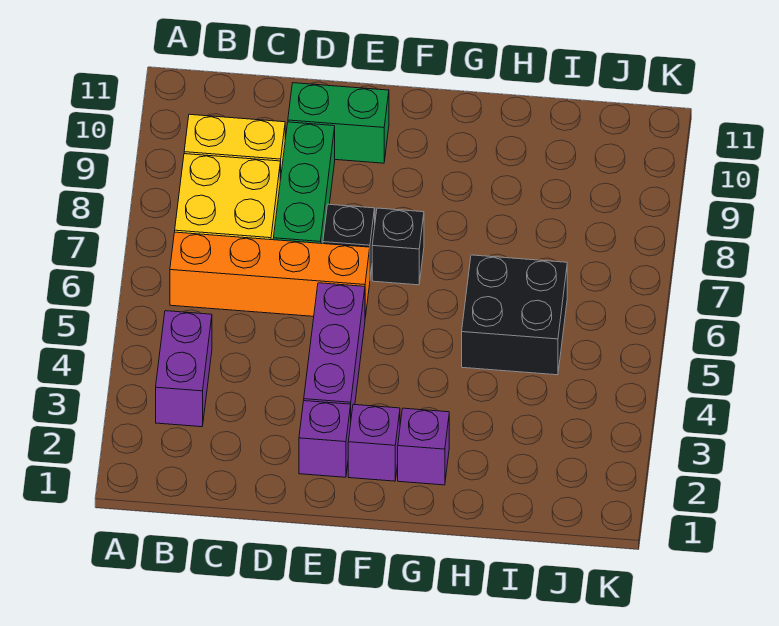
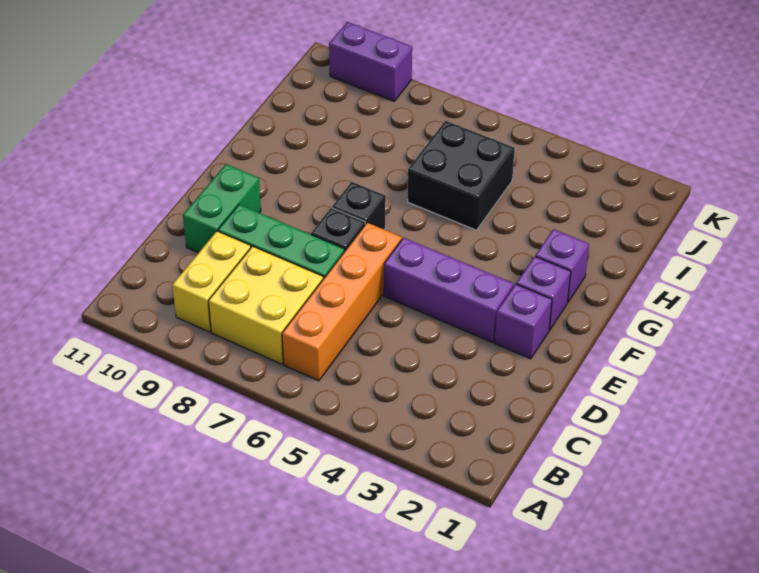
purple brick B3:B4 level 1 -> purple brick K9:K10 level 1

